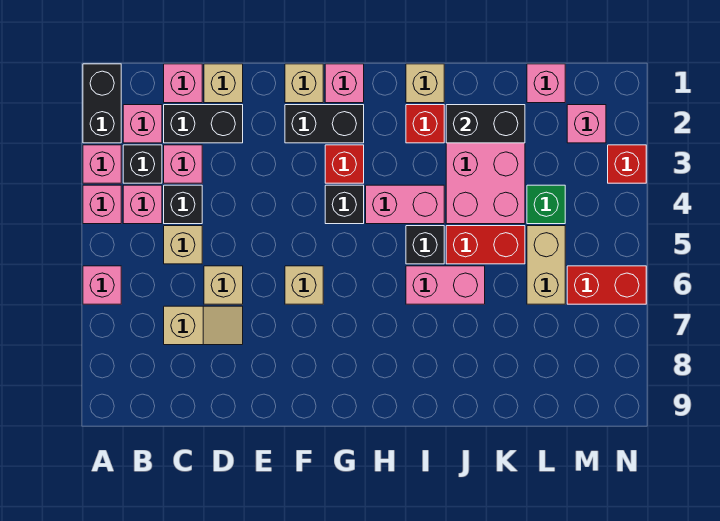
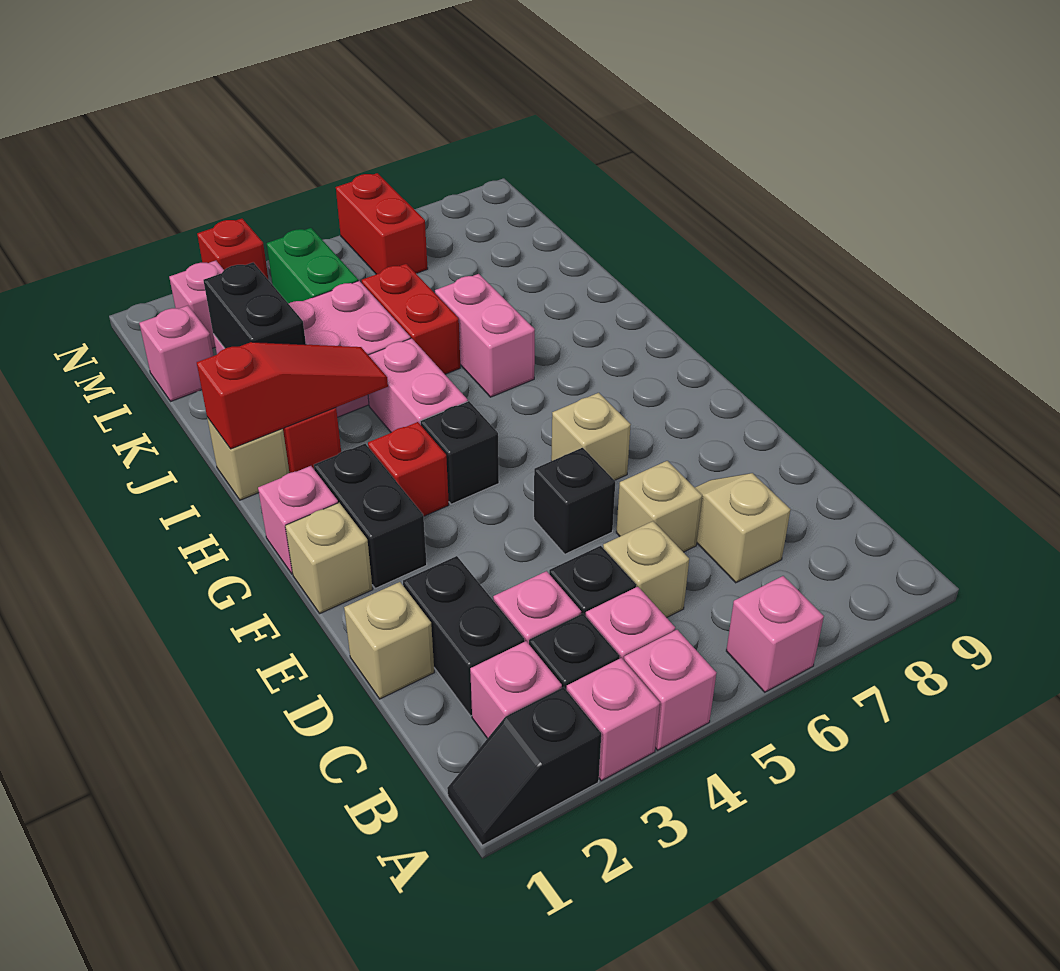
black brick A1:A2 level 1 -> black slope A1:A2 level 1 top 2
pink brick C1 level 1 -> none
none -> red slope I1:I3 level 2 top 1
black brick I5 level 1 -> black brick E5 level 1
green brick L4 level 1 -> green brick L4:M4 level 1
tan brick L5:L6 level 1 -> none

